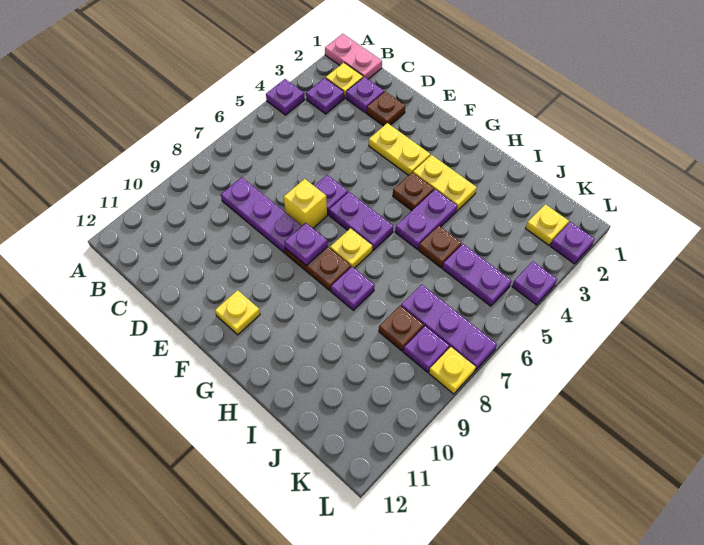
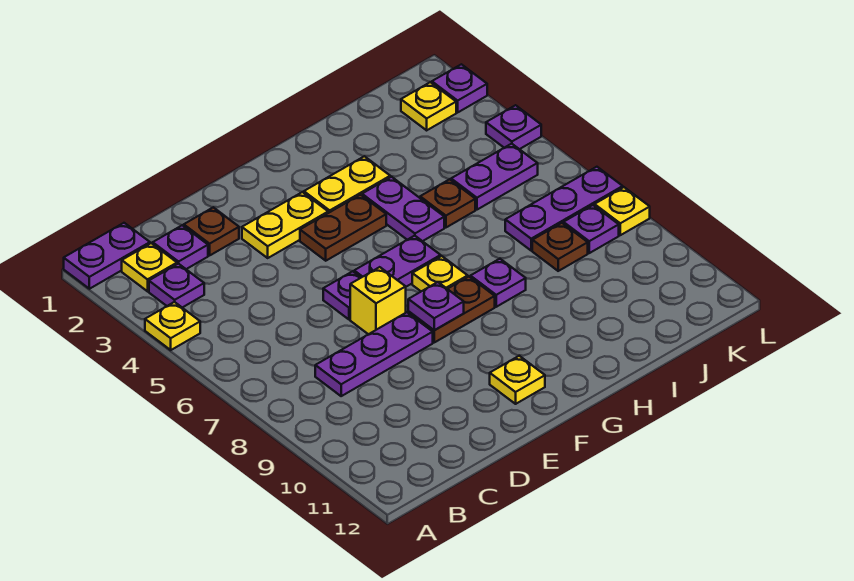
pink plate A1:B1 level 1 -> purple plate A1:B1 level 1
purple plate A4 level 1 -> yellow plate A4 level 1
brown plate G4 level 1 -> brown plate F4:G4 level 1

